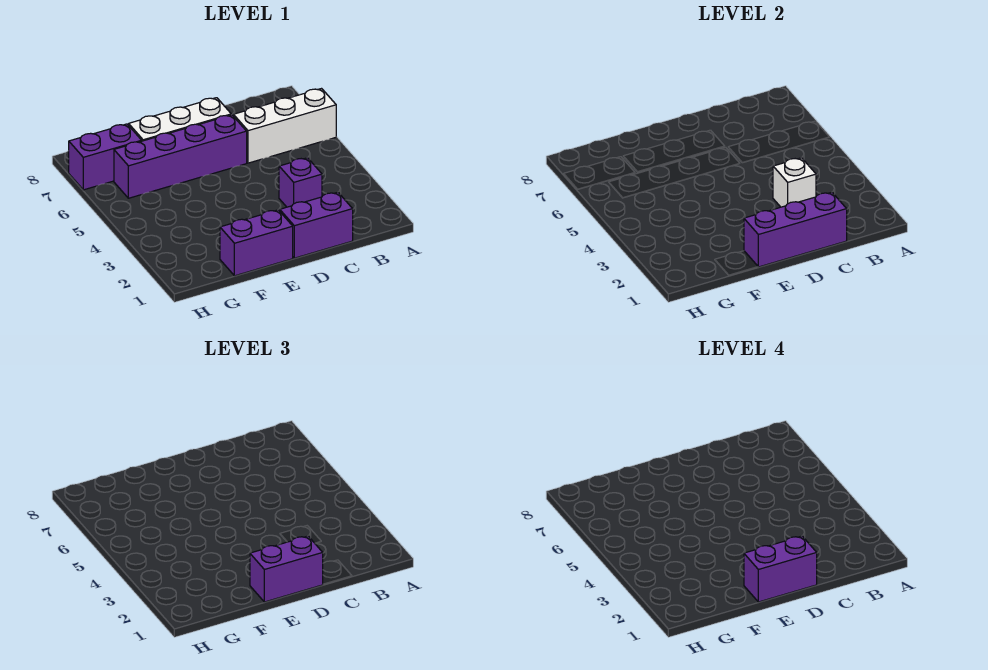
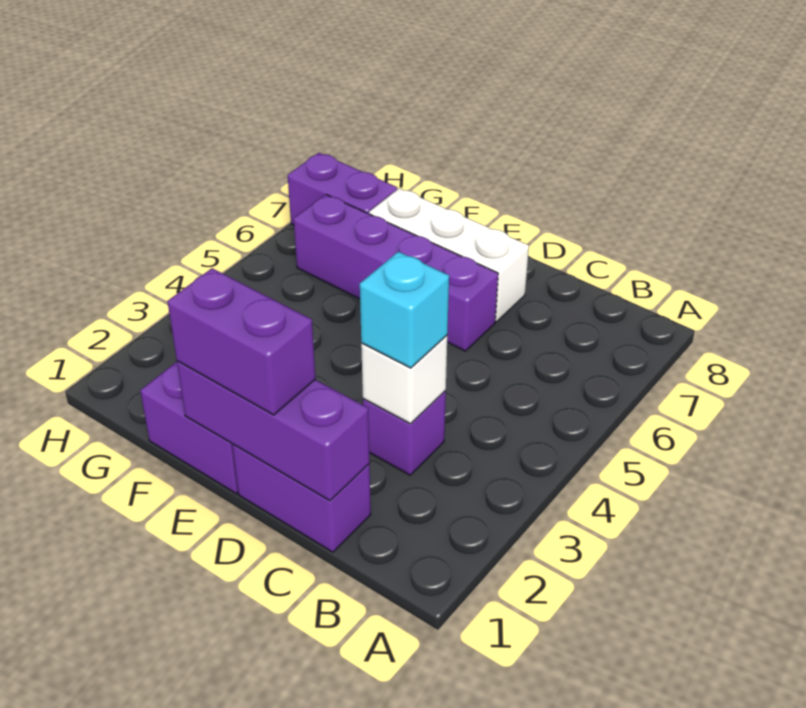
white brick A6:C6 level 1 -> none
none -> cyan brick C3 level 3
purple brick D1:E1 level 4 -> none

